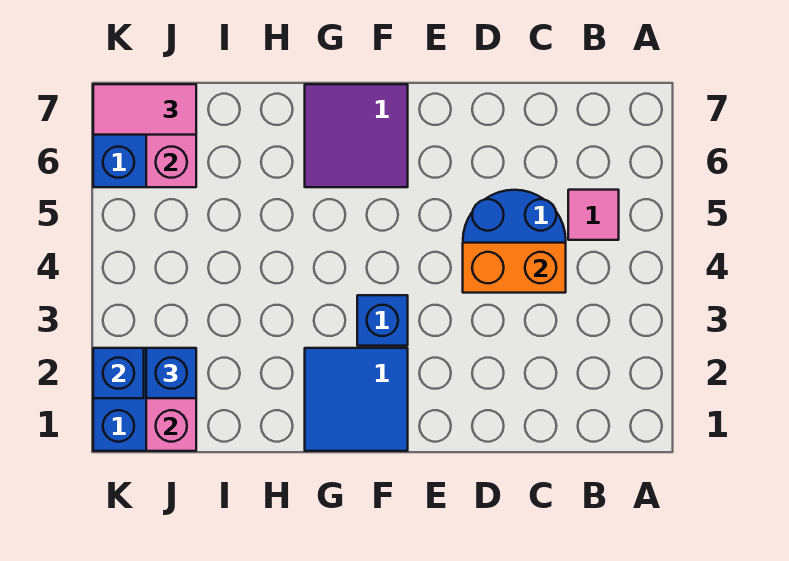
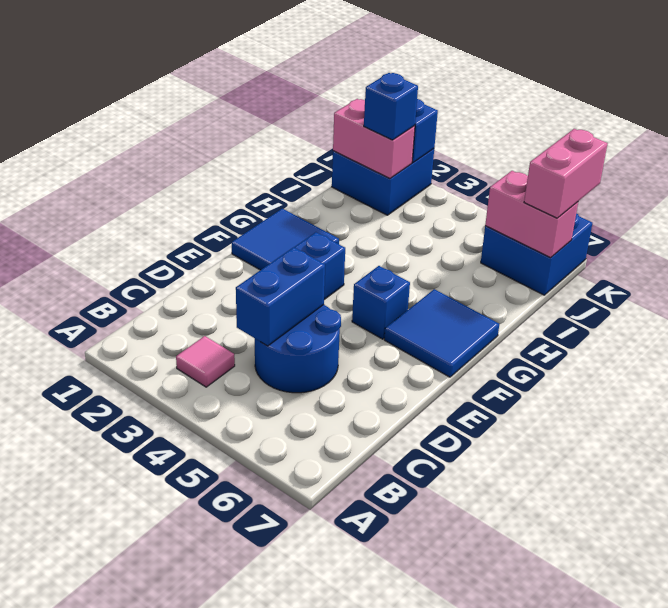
pink tile B5 level 1 -> pink tile B3 level 1
orange brick C4:D4 level 2 -> blue brick C4:D4 level 2
none -> blue brick F5 level 1
purple tile F6:G7 level 1 -> blue tile F6:G7 level 1
pink tile J7:K7 level 3 -> pink brick J7:K7 level 3

